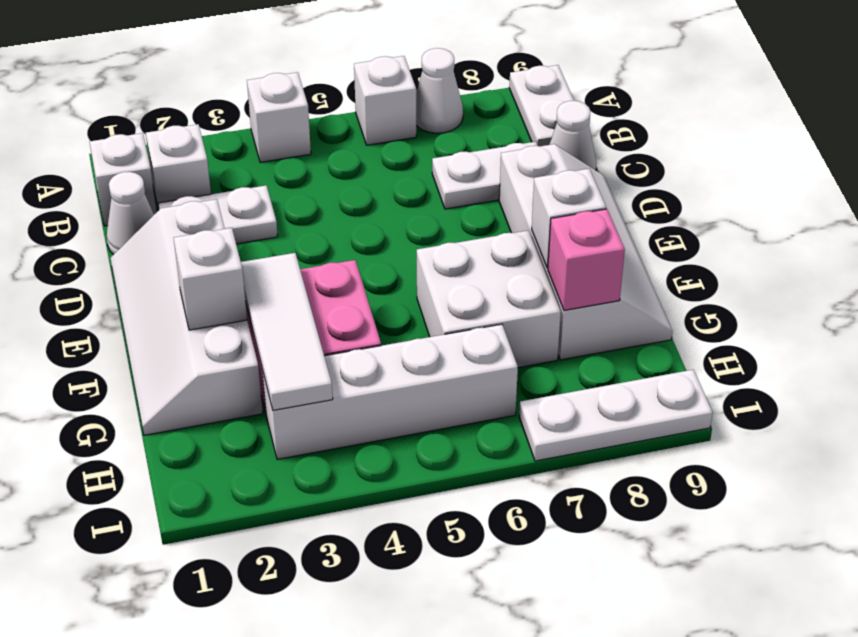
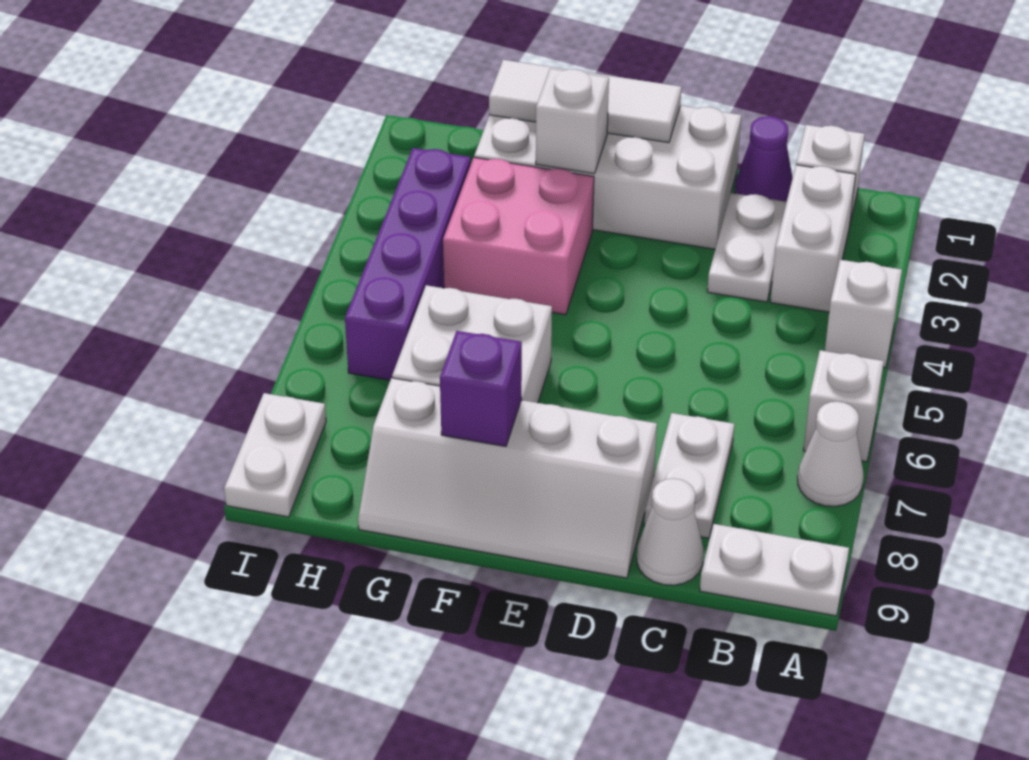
white brick B2 level 1 -> white brick B2:B3 level 1
white cone C1 level 1 -> purple cone C1 level 1
white slope D1:G2 level 1 top 2 -> white brick D1:G2 level 1
white tile F3:H3 level 2 -> white tile E1:G1 level 2
white brick F8 level 2 -> purple brick F8 level 2
pink brick G8 level 2 -> none
white brick H3:H6 level 1 -> purple brick H3:H6 level 1
white plate I7:I9 level 1 -> white plate I8:I9 level 1

